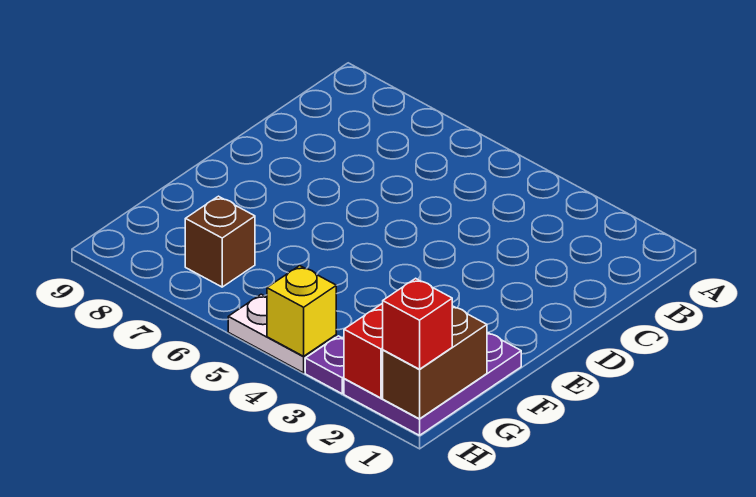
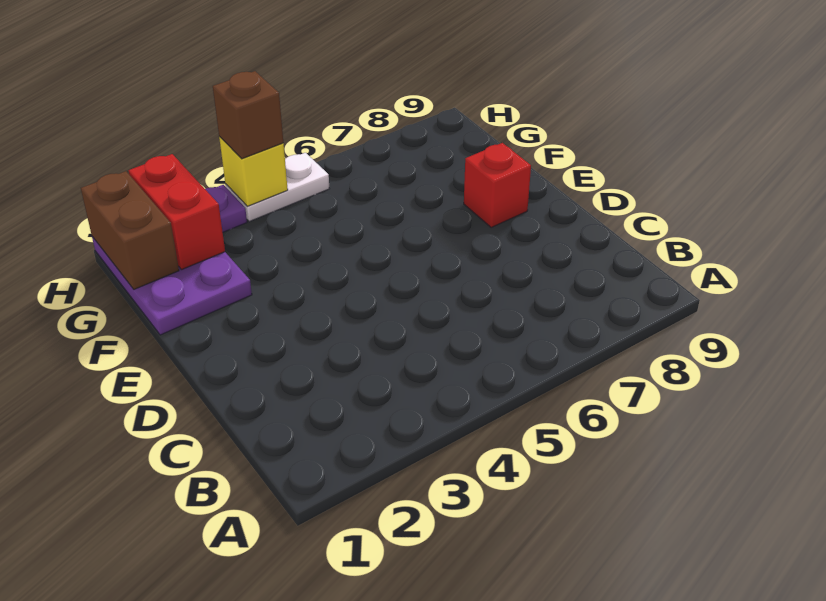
brown brick G7 level 1 -> brown brick H4 level 3
red brick H1 level 3 -> red brick E8 level 1

